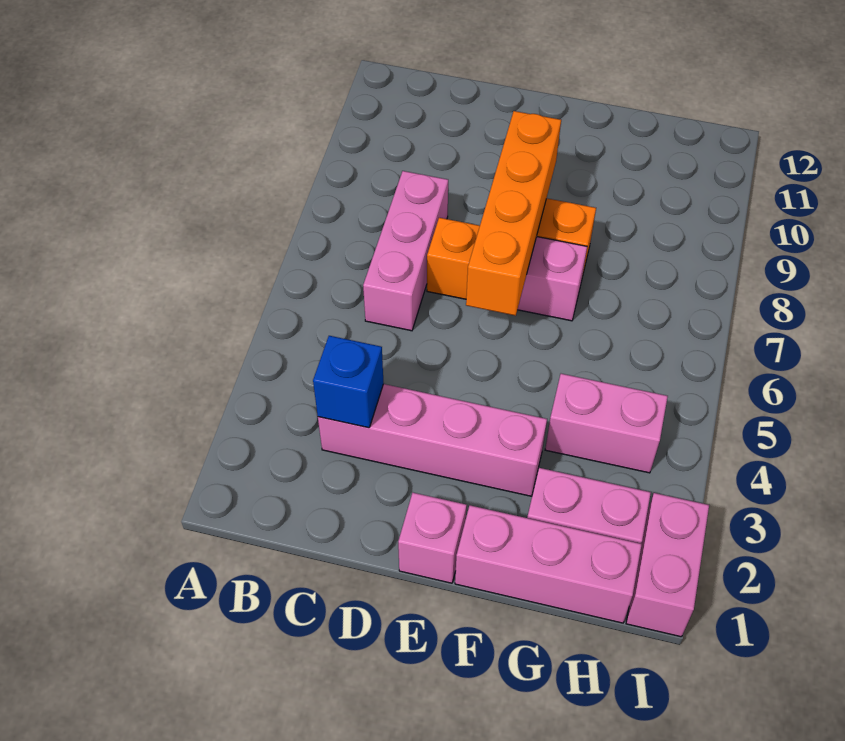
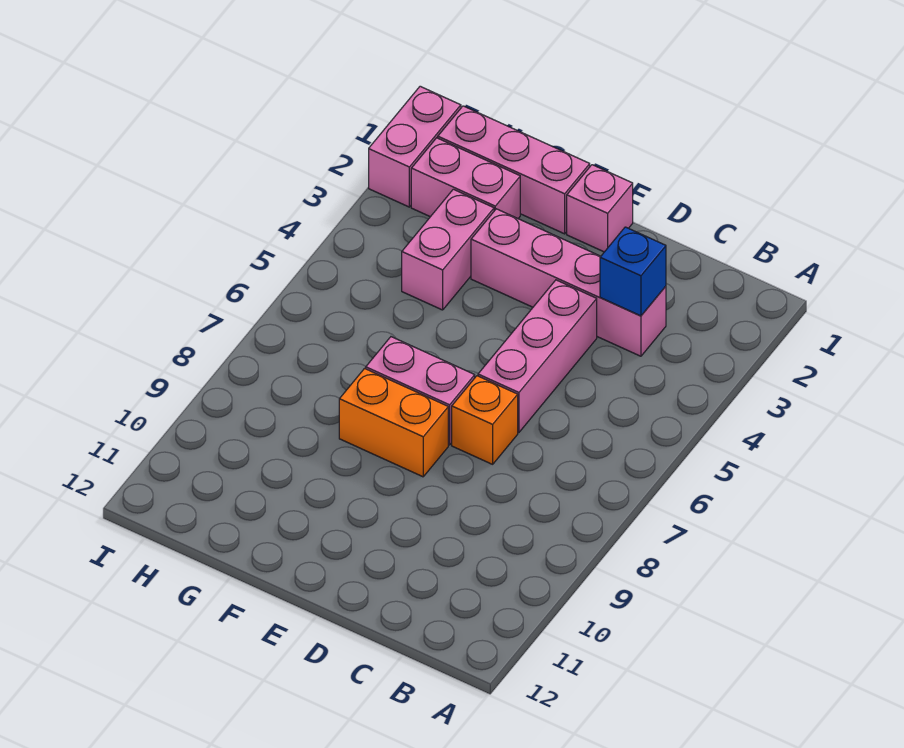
pink brick C6:C8 level 1 -> pink brick D4:D6 level 1
orange brick E6:E9 level 2 -> none
pink brick G4:H4 level 1 -> pink brick G3:G4 level 1

